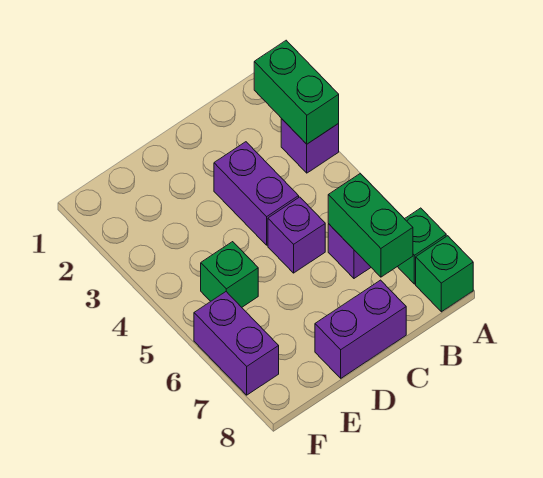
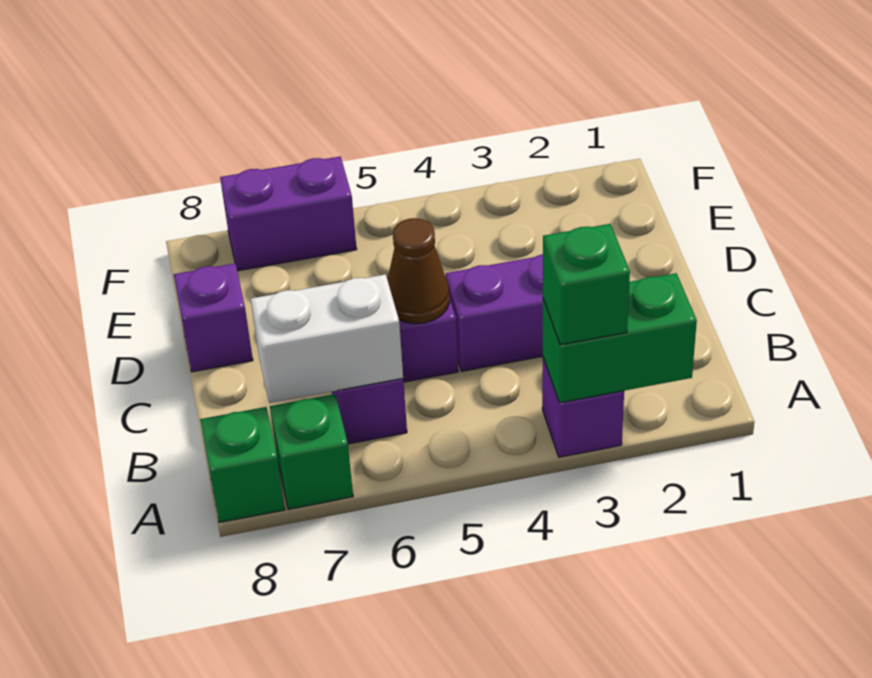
green brick B6:B7 level 2 -> white brick B6:B7 level 2
none -> brown cone C5 level 2
purple brick C8:D8 level 1 -> purple brick D8 level 1
green brick E5 level 1 -> green brick A3 level 3

